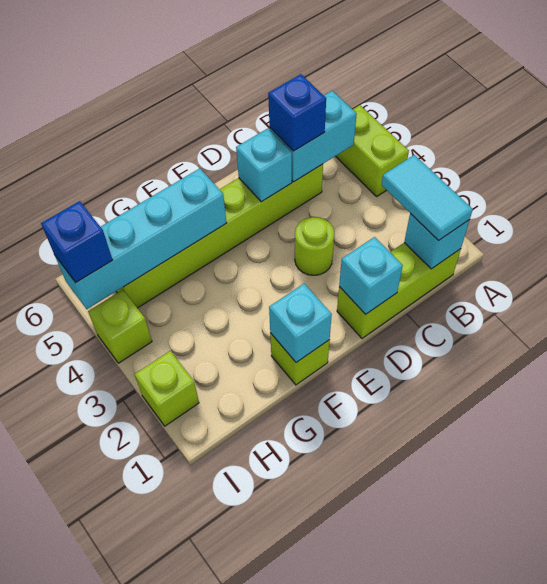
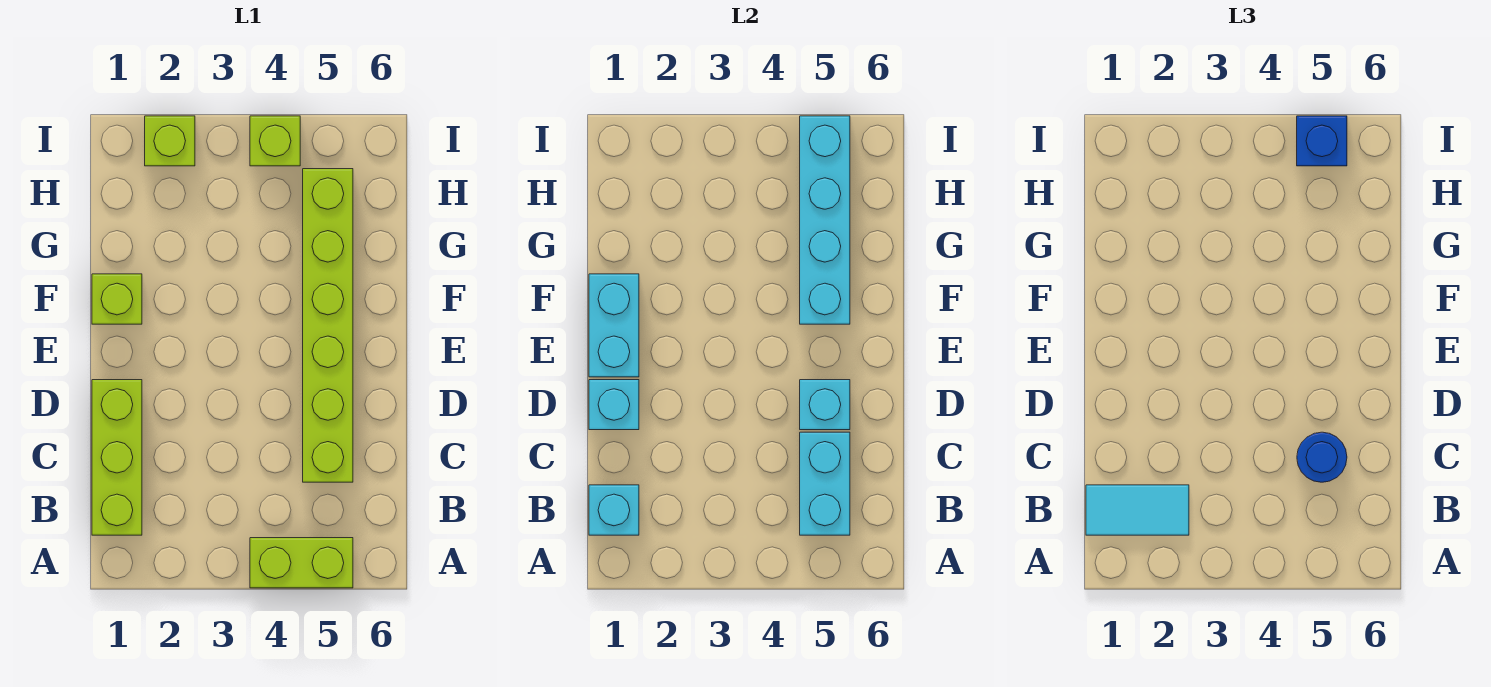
blue brick C5 level 3 -> blue round brick C5 level 3
lime round brick D3 level 1 -> none
cyan brick F1 level 2 -> cyan brick E1:F1 level 2

